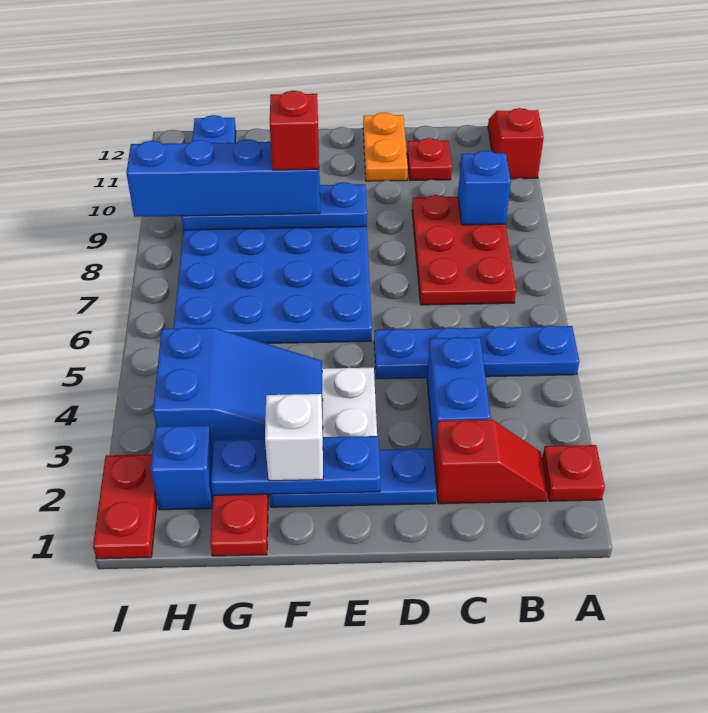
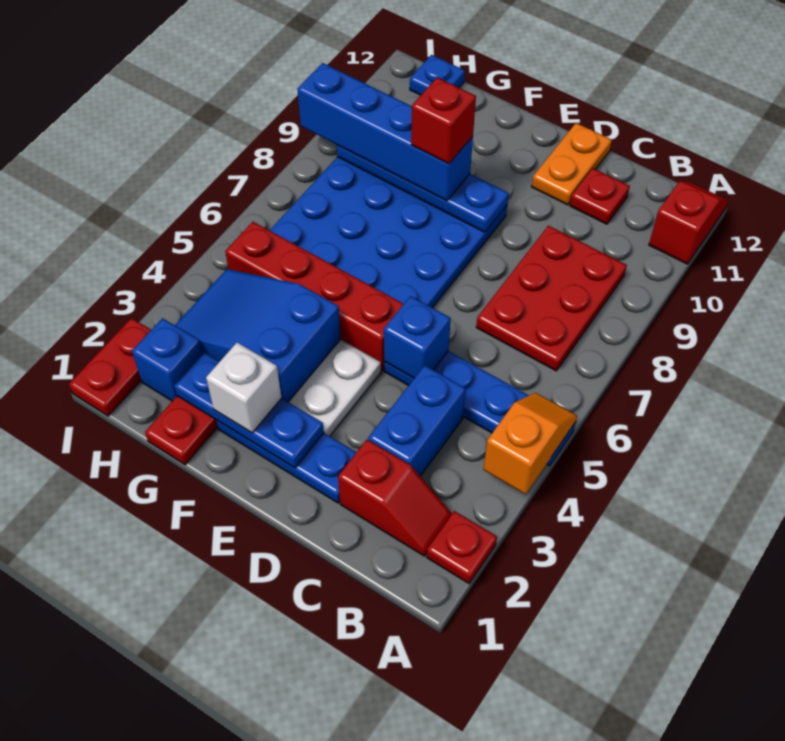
none -> orange slope A4:A5 level 2 top 4
blue brick B9 level 2 -> blue brick D5 level 2
none -> red brick E5:H5 level 1
blue slope F3:H4 level 2 top H -> blue slope F3:H4 level 2 top F

